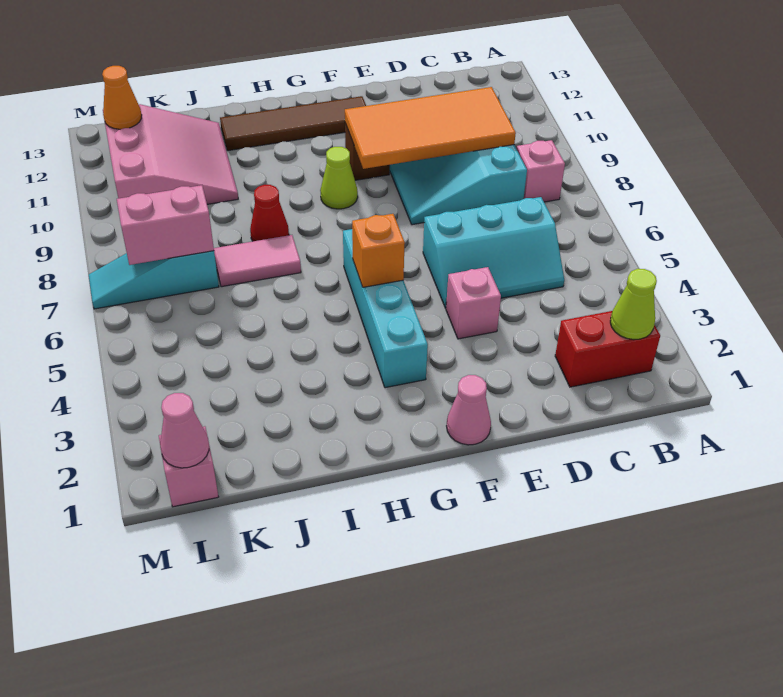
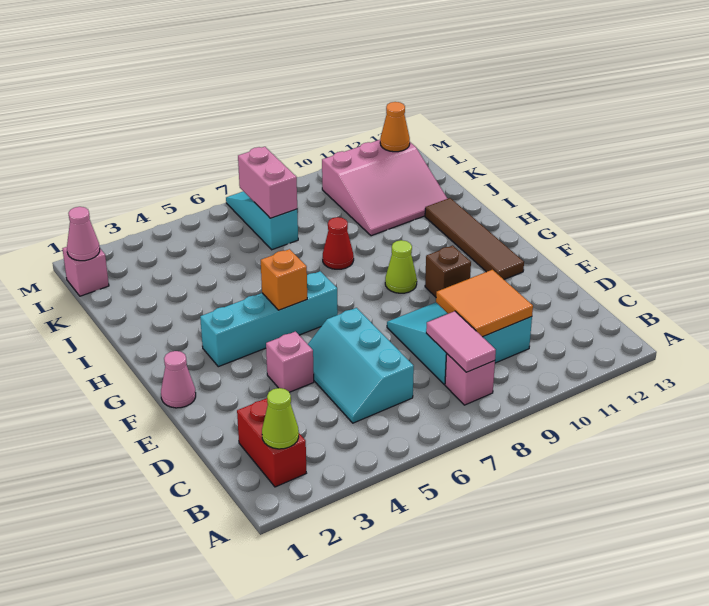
orange tile C9:F10 level 2 -> orange tile C9:D10 level 2
pink tile I7:J7 level 1 -> pink tile B8:C8 level 2

